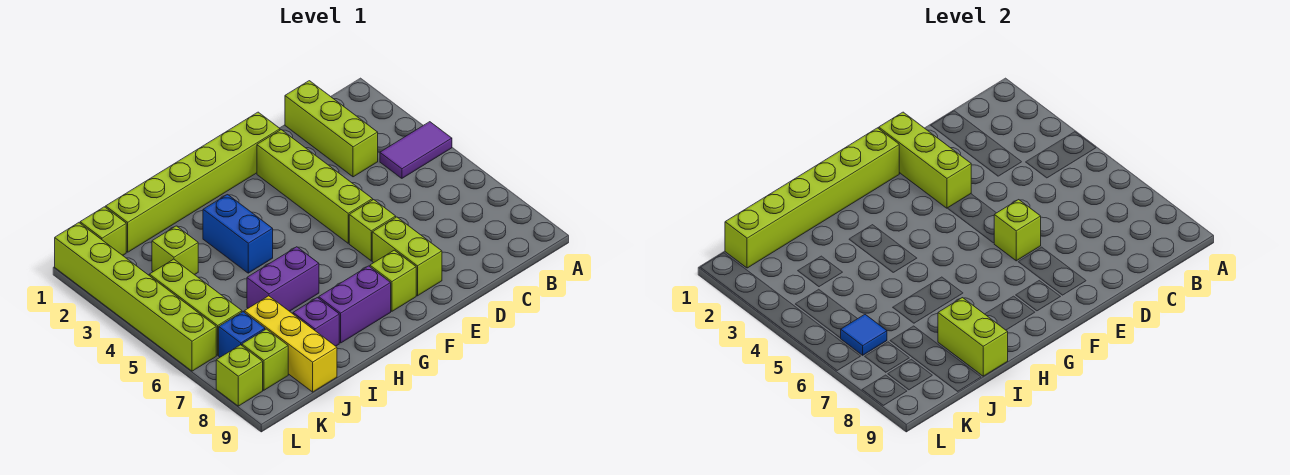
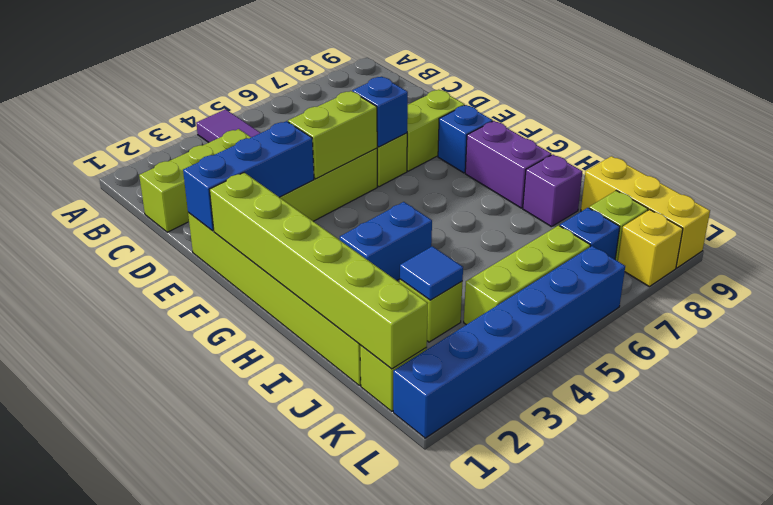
lime brick E1:E3 level 2 -> blue brick E1:E3 level 2
lime brick E6 level 2 -> blue brick E6 level 2
lime brick F8 level 1 -> blue brick F8 level 1
purple brick H6:I6 level 1 -> none
lime brick I8:I9 level 2 -> lime brick E4:E5 level 2
yellow brick J7:J9 level 1 -> yellow brick J9:L9 level 1
blue tile K6 level 2 -> blue tile J3 level 2
lime brick L1:L6 level 1 -> blue brick L1:L6 level 1
lime brick L8 level 1 -> yellow brick L8 level 1

